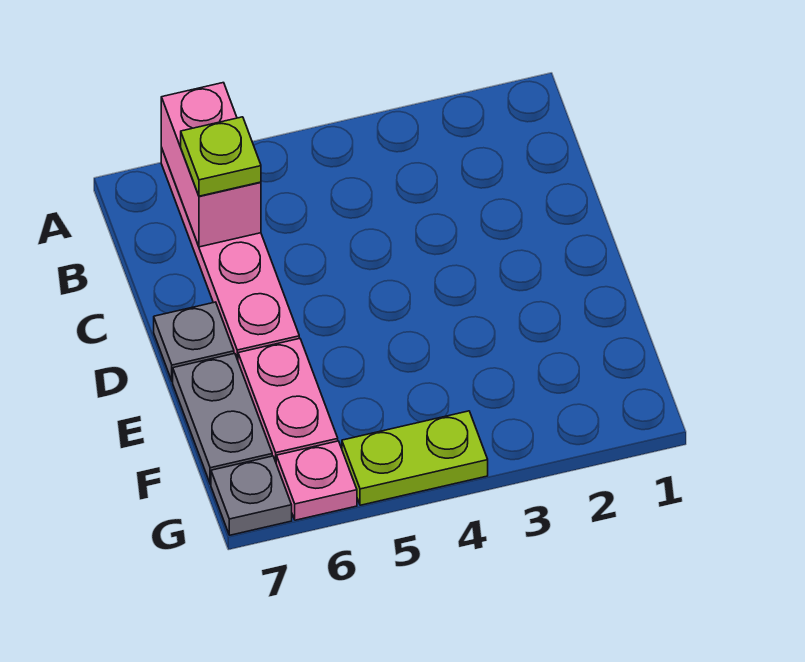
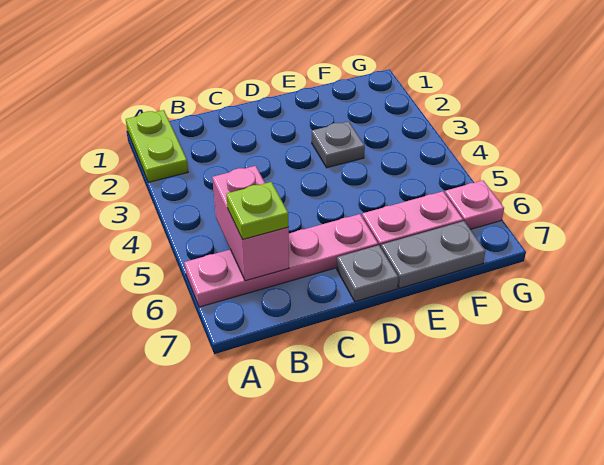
pink brick A6:B6 level 2 -> pink brick B5:B6 level 2
lime plate G4:G5 level 1 -> lime plate A1:A2 level 1
grey plate G7 level 1 -> grey plate E3 level 1

